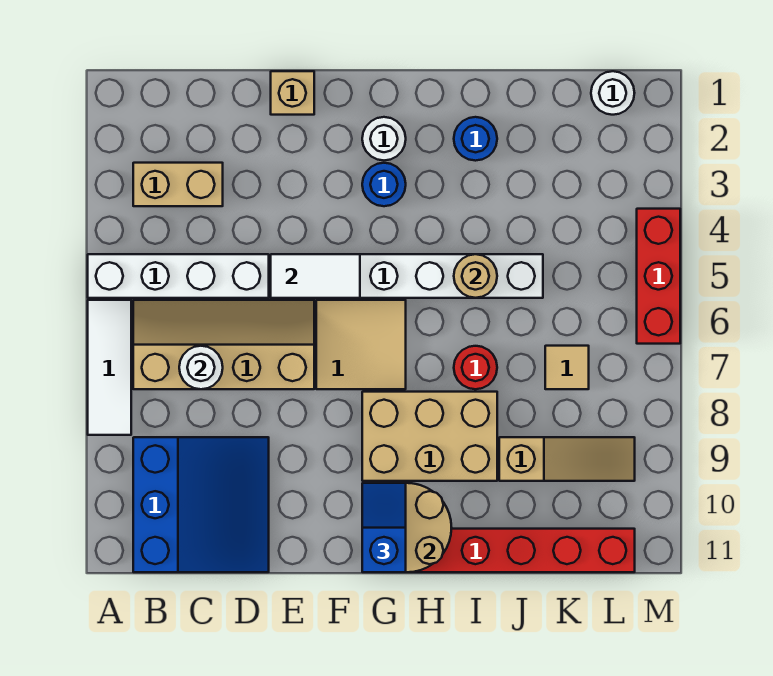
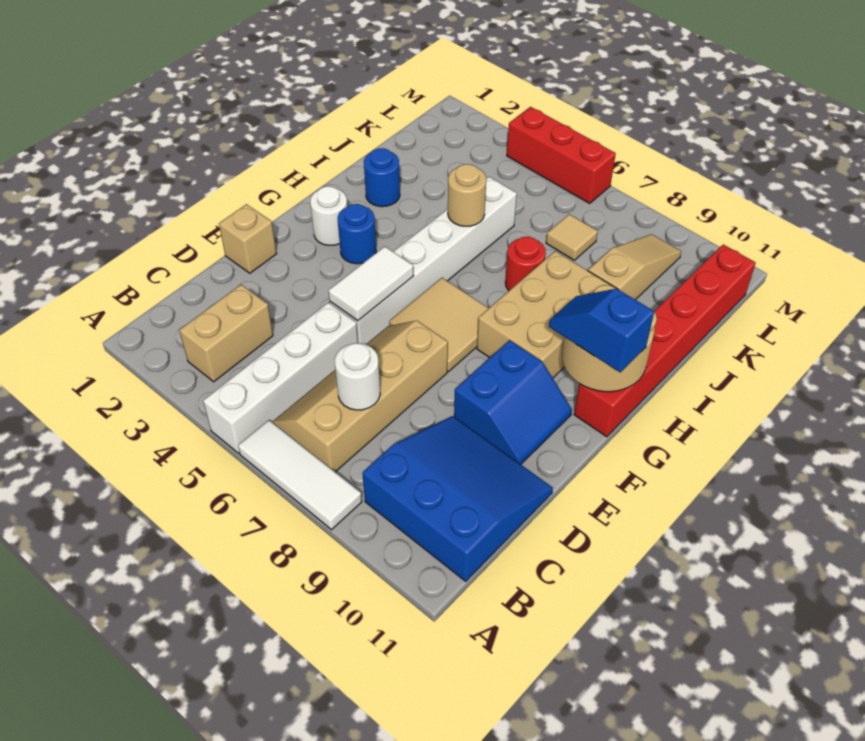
none -> blue slope E9:F10 level 1 top 9
white round brick L1 level 1 -> none

